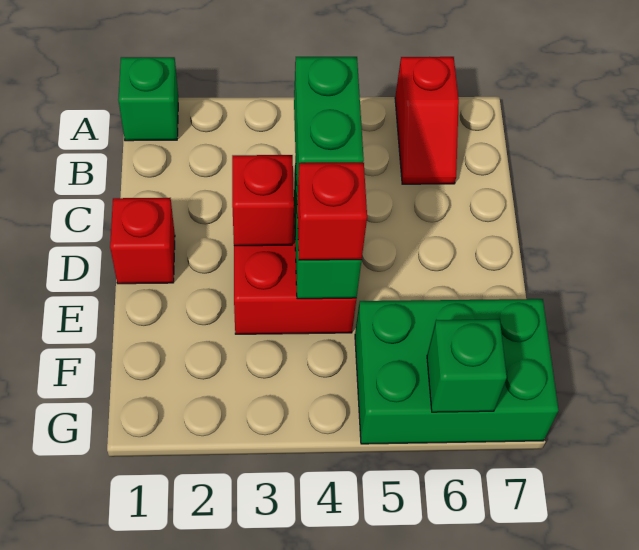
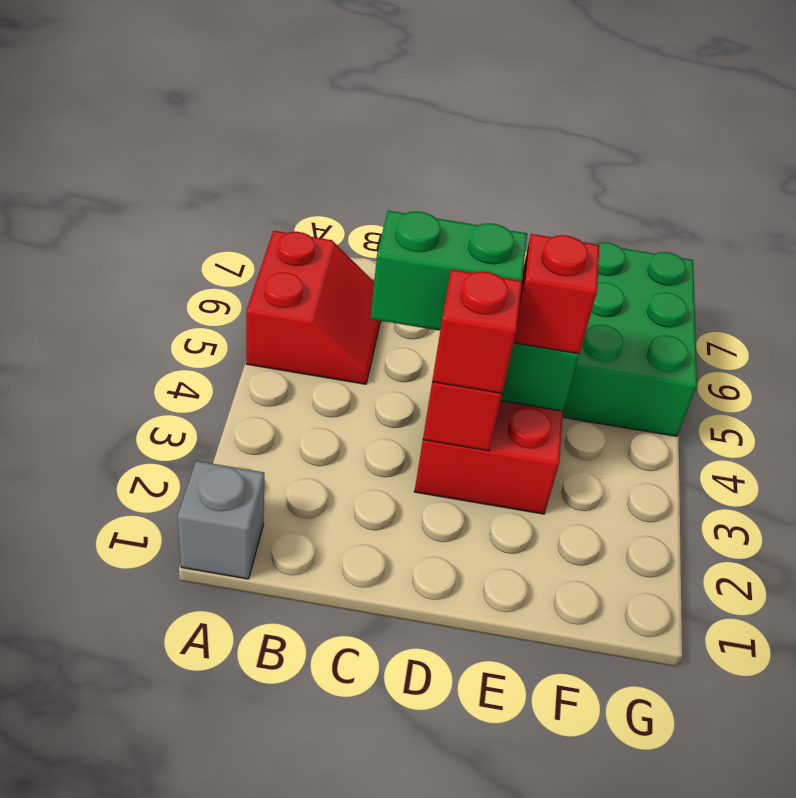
green brick A1 level 1 -> grey brick A1 level 1
red slope A6:B6 level 1 top A -> red slope A5:B6 level 1 top A
red brick D1 level 1 -> red brick D3 level 3
green brick G6 level 2 -> none

